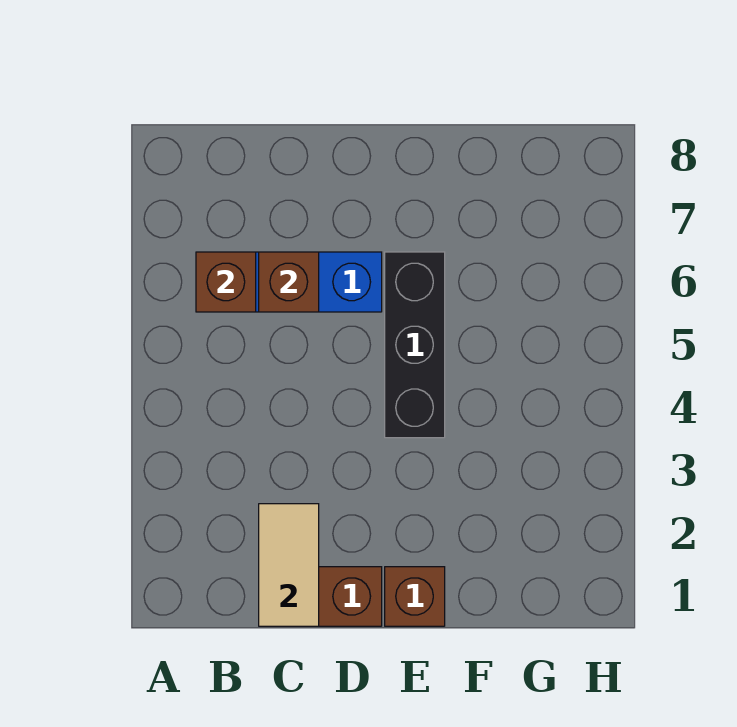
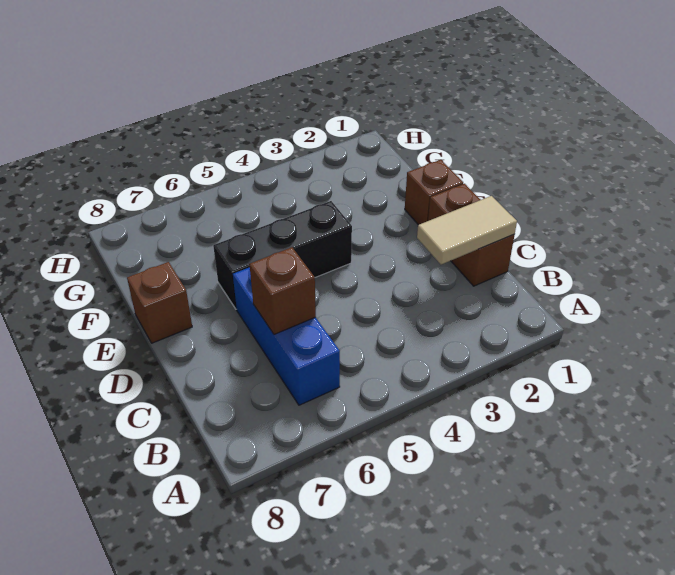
brown brick B6 level 2 -> brown brick E8 level 1

